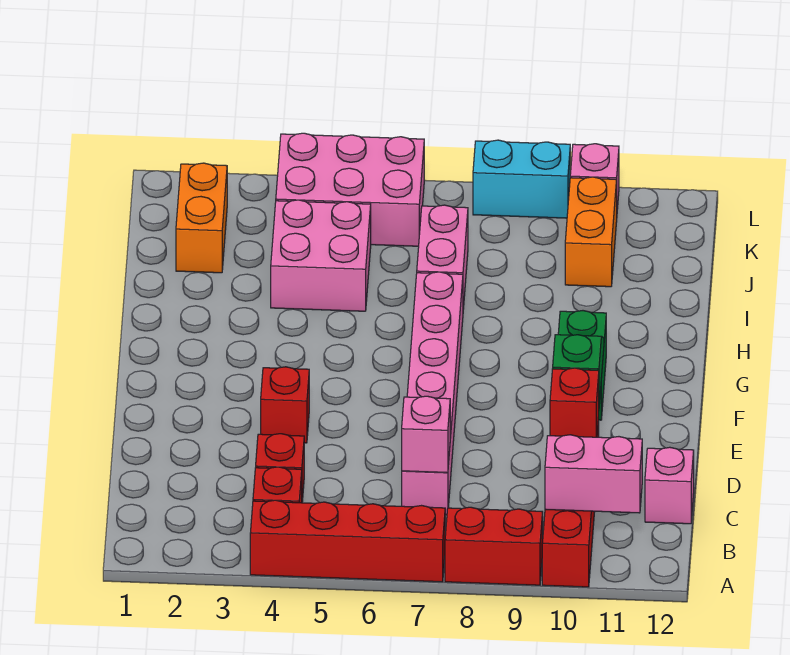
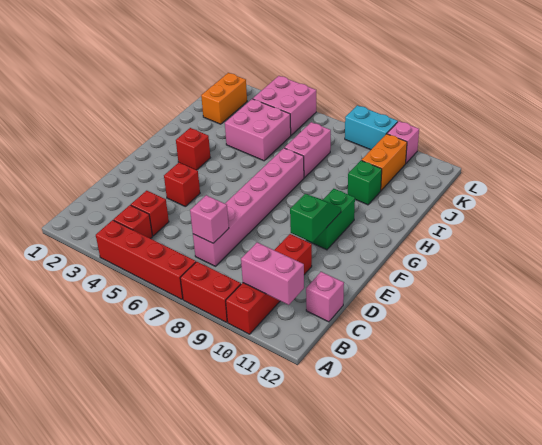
red brick D10 level 2 -> red brick G3 level 1
none -> green brick I10 level 1
pink brick K4:L6 level 1 -> pink brick K4:L5 level 1

